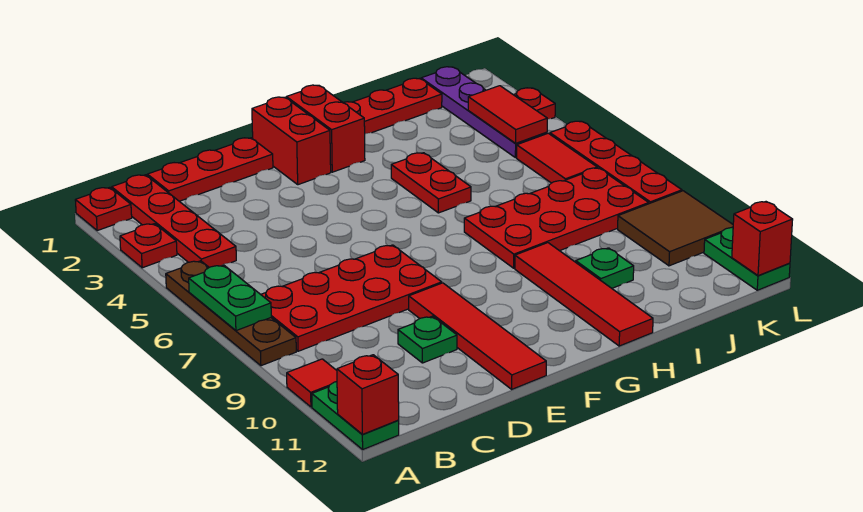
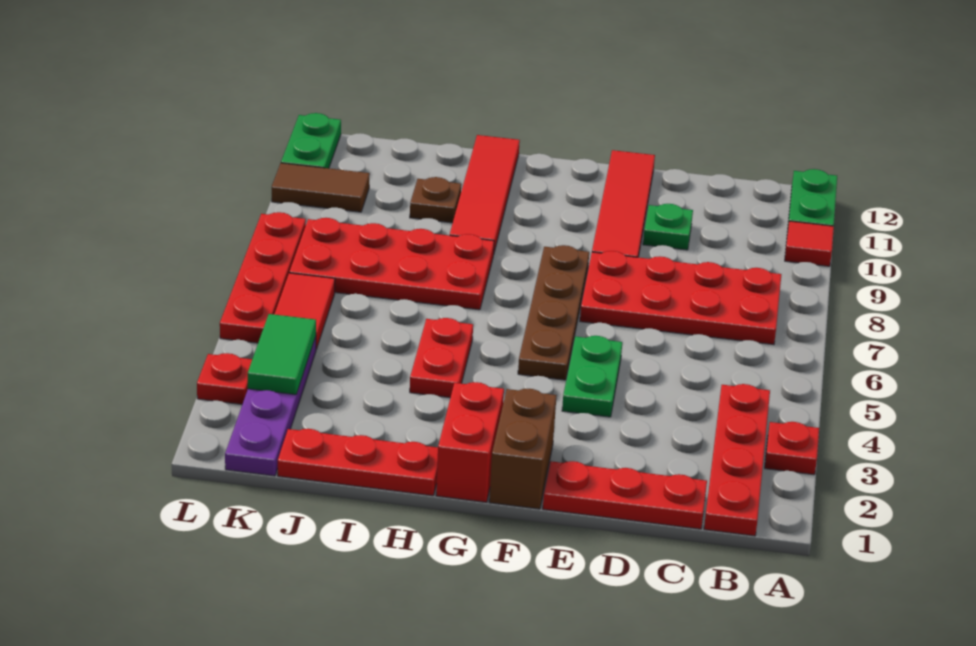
red plate A1 level 1 -> none
brown plate A5:A8 level 1 -> brown plate F5:F8 level 1
green plate A6:A7 level 2 -> green plate E4:E5 level 1
red brick A12 level 2 -> none
red brick F1:F2 level 1 -> brown brick F1:F2 level 1
green plate I10 level 1 -> brown plate I10 level 1
red tile K3:K4 level 2 -> green tile K3:K4 level 2
brown tile K9:L10 level 1 -> brown tile K10:L10 level 1
red brick L12 level 2 -> none

